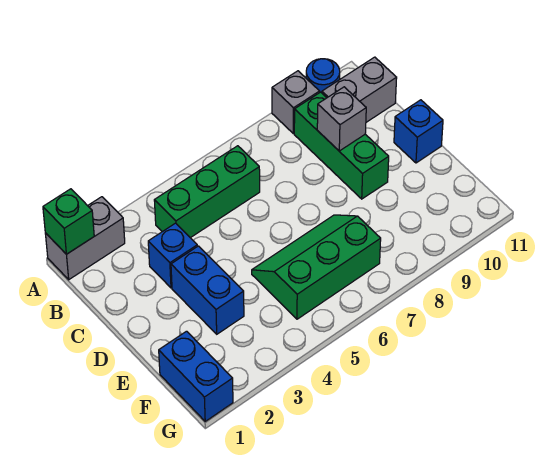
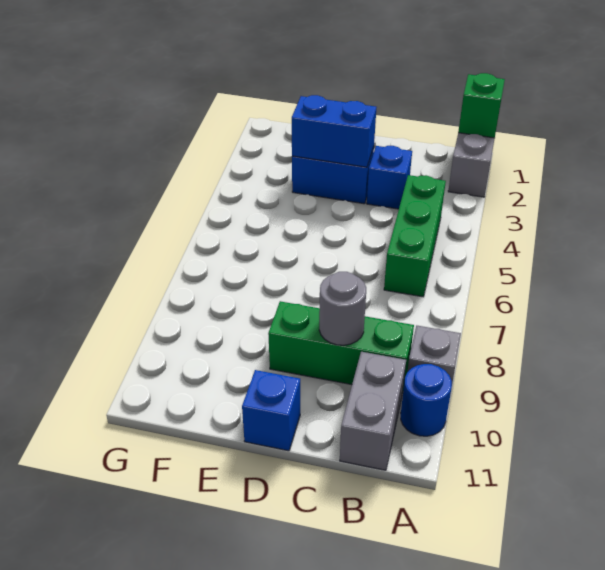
grey brick C9 level 2 -> grey round brick C9 level 2
green slope E5:F7 level 1 top F -> none
blue brick F1:G1 level 1 -> blue brick D3:E3 level 2

